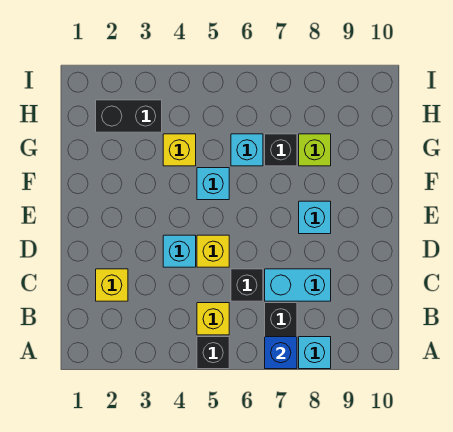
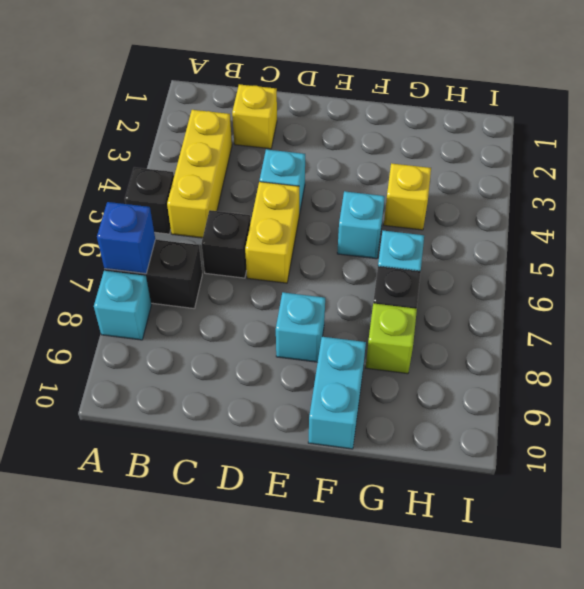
yellow brick B5 level 1 -> yellow brick B3:B5 level 1
cyan brick C7:C8 level 1 -> cyan brick F9:F10 level 1
yellow brick D5 level 1 -> yellow brick D5:D6 level 1
black brick H2:H3 level 1 -> none

